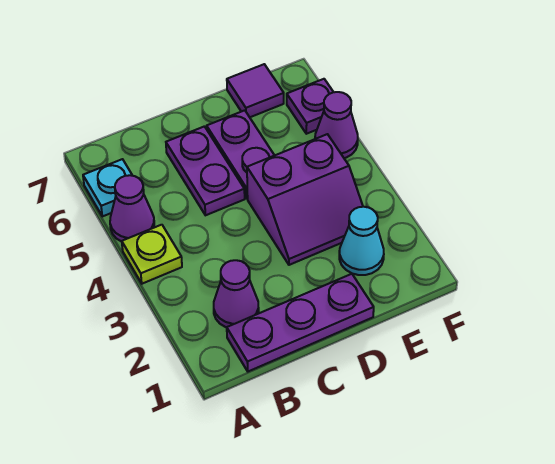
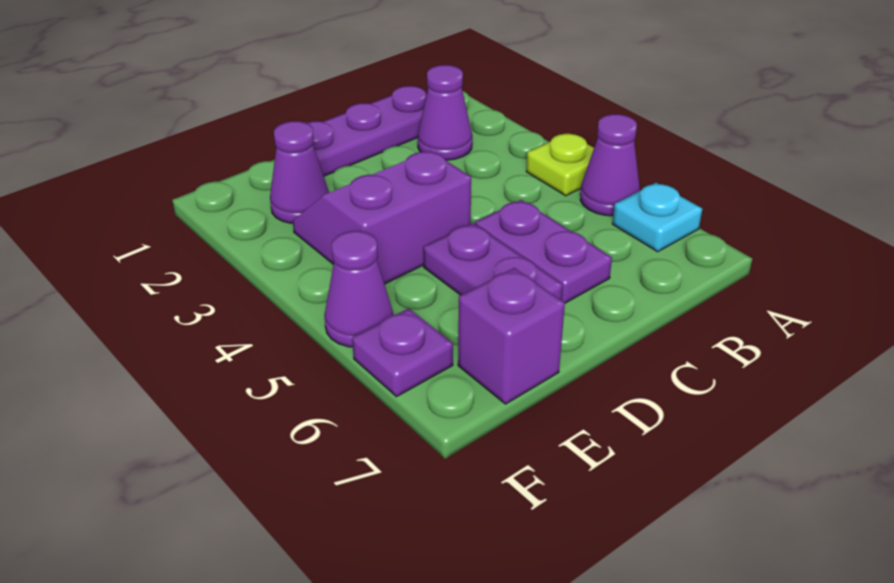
cyan cone E2 level 1 -> purple cone E2 level 1
purple tile E7 level 1 -> purple brick E7 level 1

